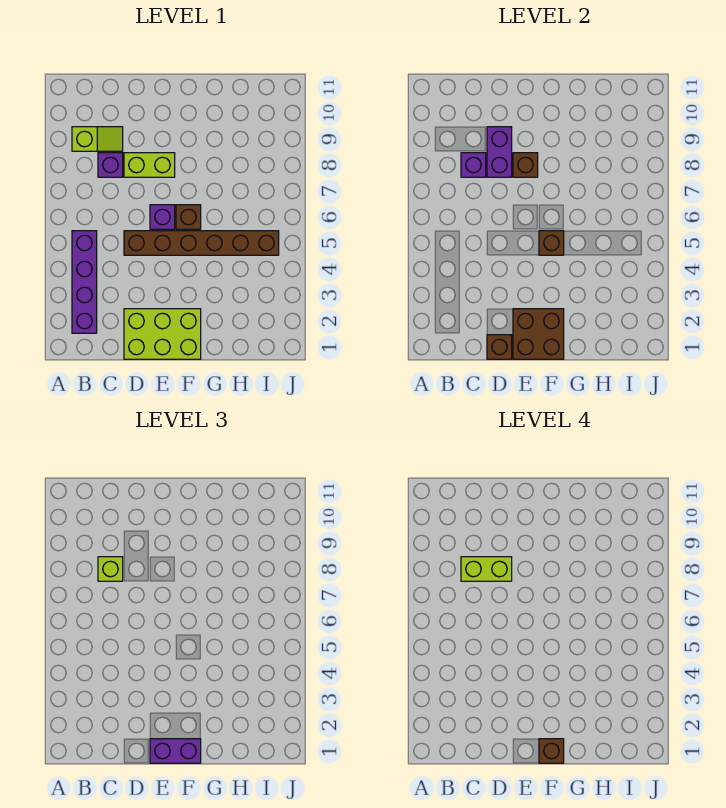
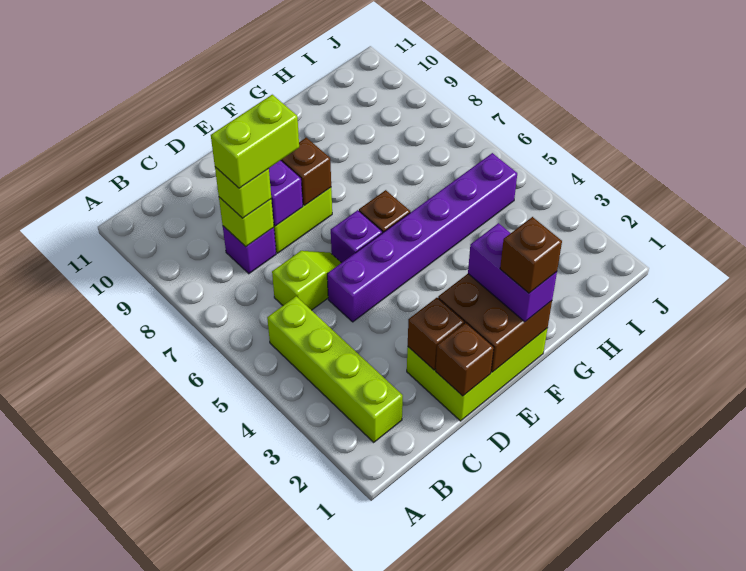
purple brick B2:B5 level 1 -> lime brick B2:B5 level 1
lime slope B9:C9 level 1 top B -> lime slope C6:D6 level 1 top C
purple brick C8 level 2 -> lime brick C8 level 2
brown brick D5:I5 level 1 -> purple brick D5:I5 level 1
purple brick E1:F1 level 3 -> purple brick F1:F2 level 3
brown brick F5 level 2 -> brown brick D2 level 2

